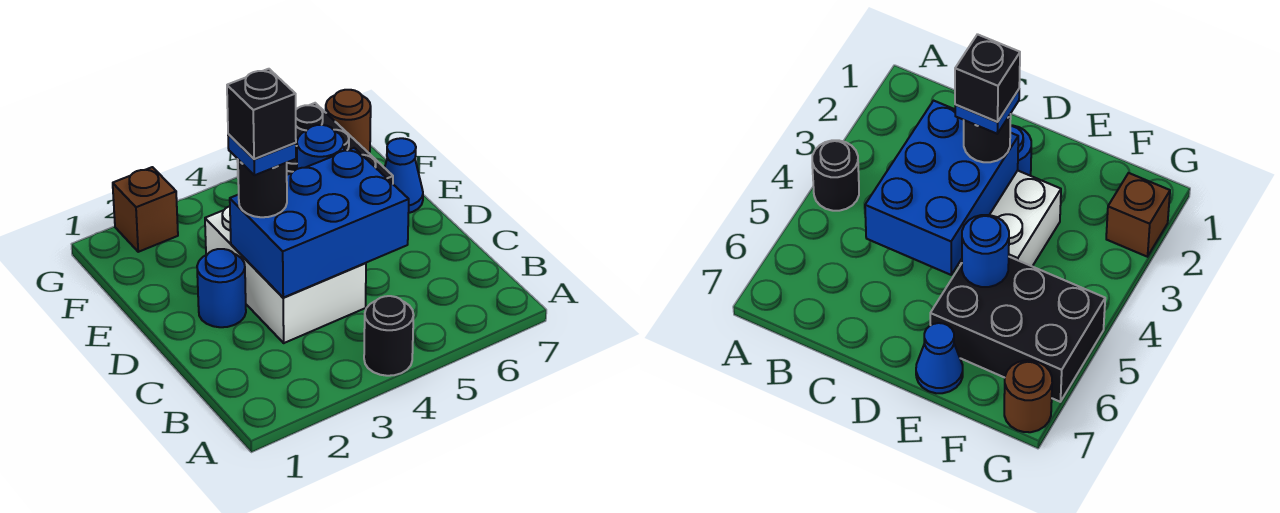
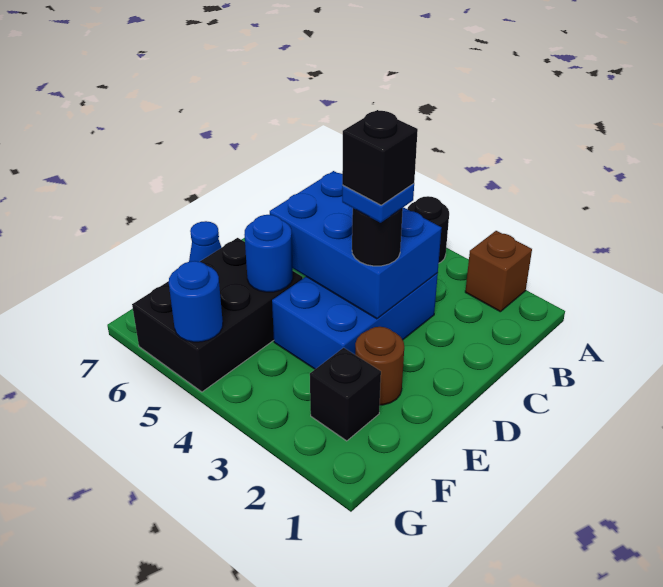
white brick C3:E4 level 1 -> blue brick C3:E4 level 1
blue round brick D2 level 1 -> blue round brick G5 level 2
none -> black brick F2 level 1
brown brick G2 level 1 -> brown brick A2 level 1
brown round brick G7 level 1 -> brown round brick E2 level 1

